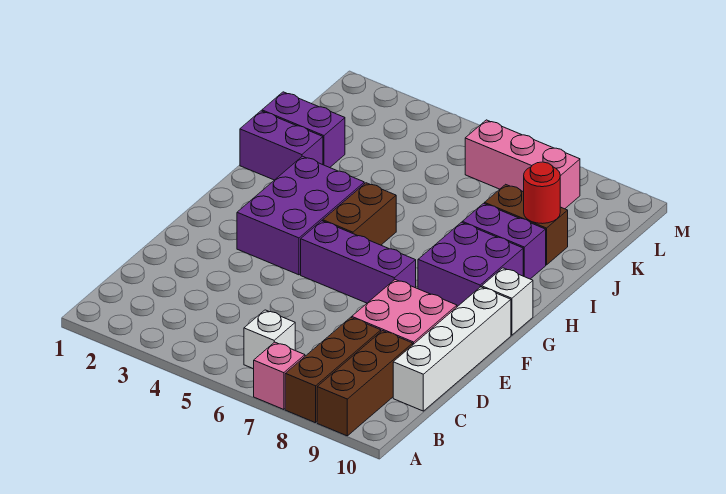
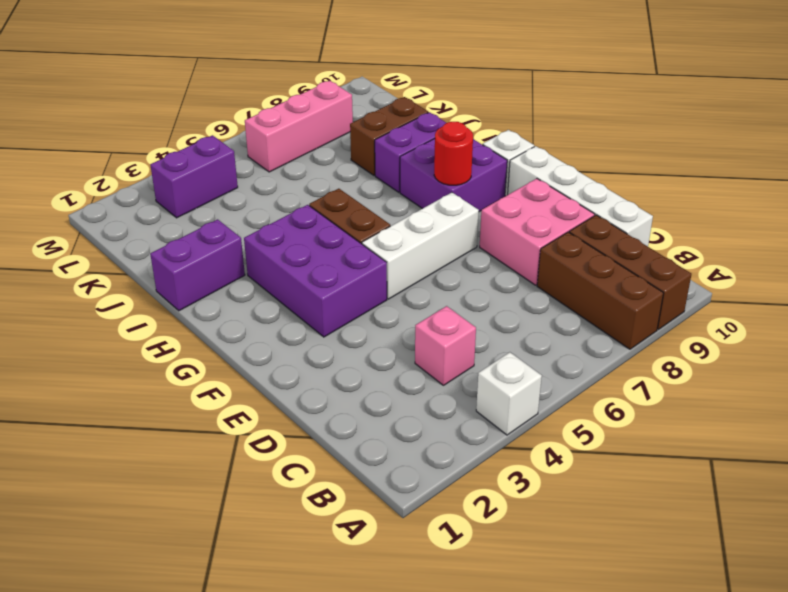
pink brick A7 level 1 -> pink brick C4 level 1
white brick B6 level 1 -> white brick A4 level 1
purple brick F5:F7 level 1 -> white brick F5:F7 level 1
purple brick J1:J2 level 1 -> purple brick L3:L4 level 1
red round brick J9 level 2 -> red round brick G8 level 2

